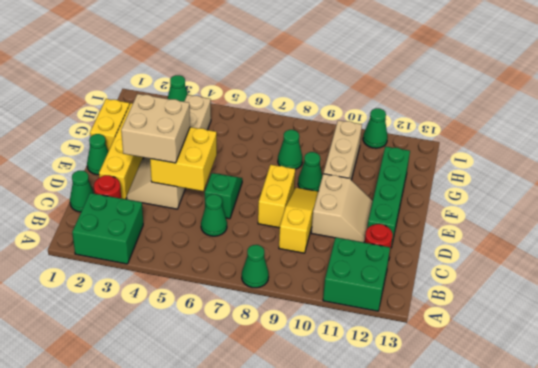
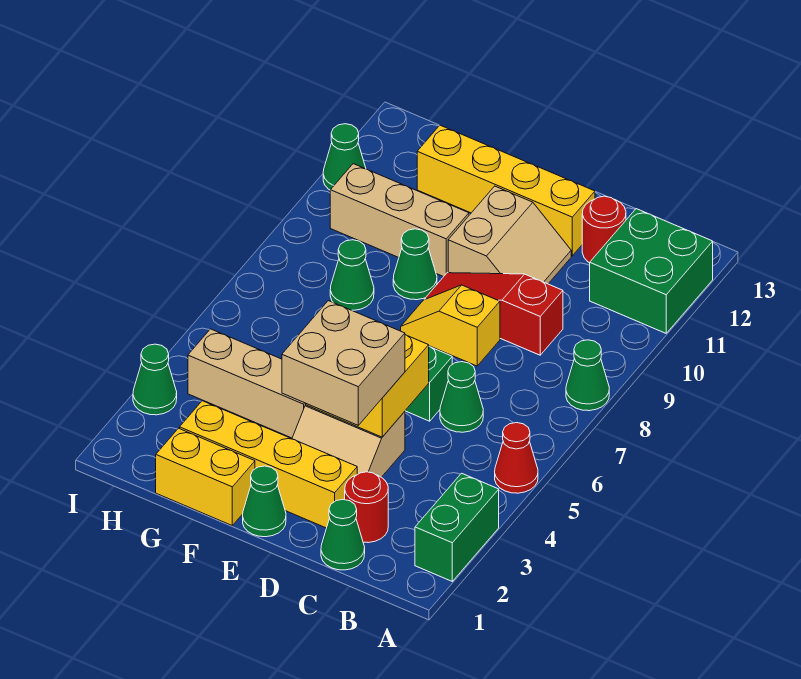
green brick A2:B3 level 1 -> green brick A2:A3 level 1
none -> red cone A5 level 1
yellow slope C9:E9 level 1 top C -> red slope C9:E9 level 1 top C
yellow brick D8:E8 level 1 -> yellow slope D8:E8 level 1 top D
tan slope D10:E11 level 1 top 10 -> tan slope D10:E11 level 1 top E
green brick D12:G12 level 1 -> yellow brick D12:G12 level 1

